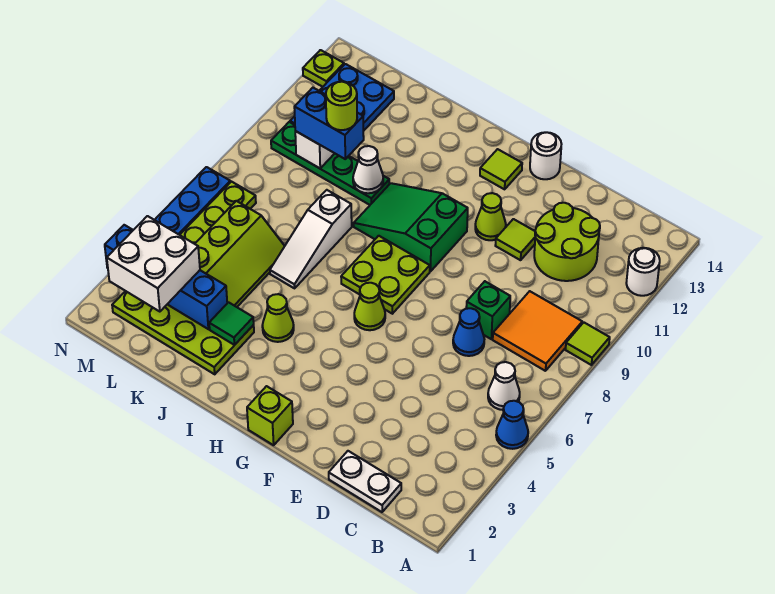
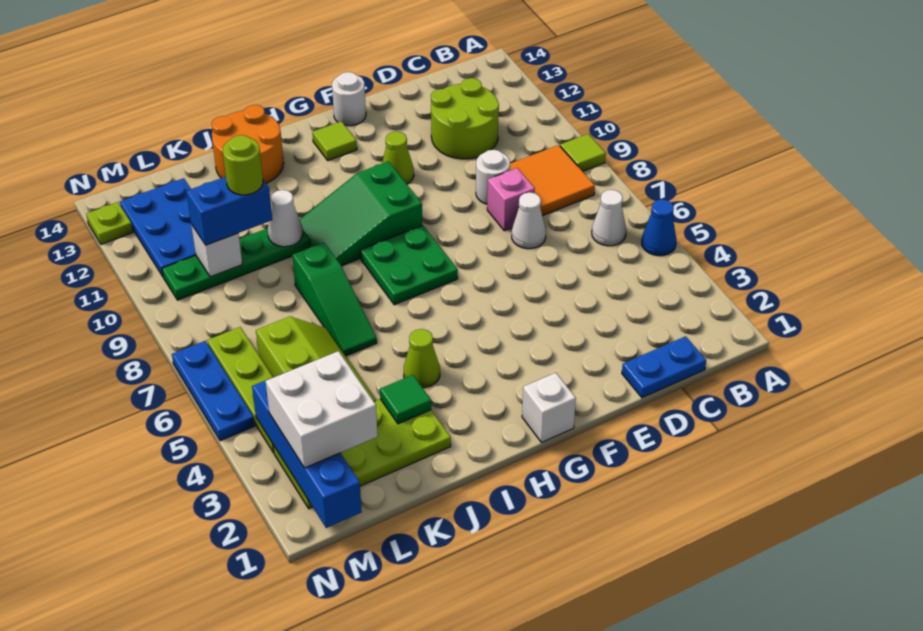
white round brick A12 level 1 -> white round brick D9 level 1
white plate C1:D1 level 1 -> blue plate C1:D1 level 1
blue cone D7 level 1 -> white cone D7 level 1
green brick D8 level 1 -> pink brick D8 level 1
lime tile E11 level 1 -> none
lime brick G1 level 1 -> white brick G1 level 1
lime cone G6 level 1 -> none
lime plate G7:H8 level 1 -> green plate G7:H8 level 1
none -> orange round brick I13:J14 level 1
white slope J6:J8 level 1 top 8 -> green slope J6:J8 level 1 top 8
blue brick K3:N3 level 2 -> blue brick M1:M4 level 2

